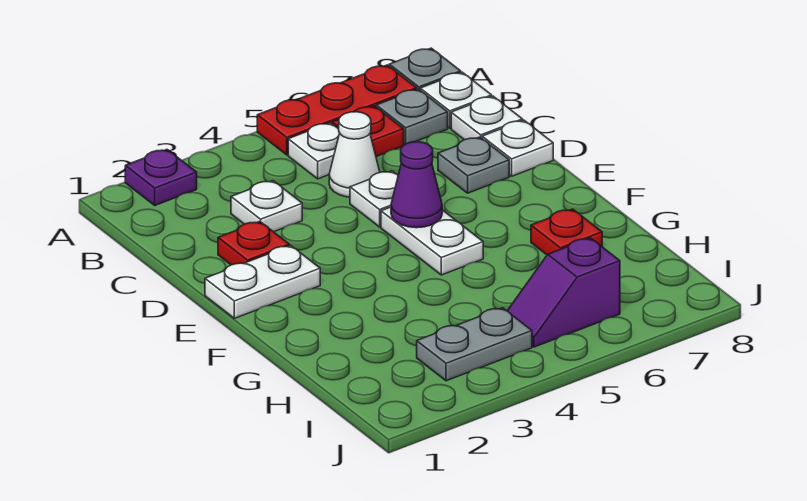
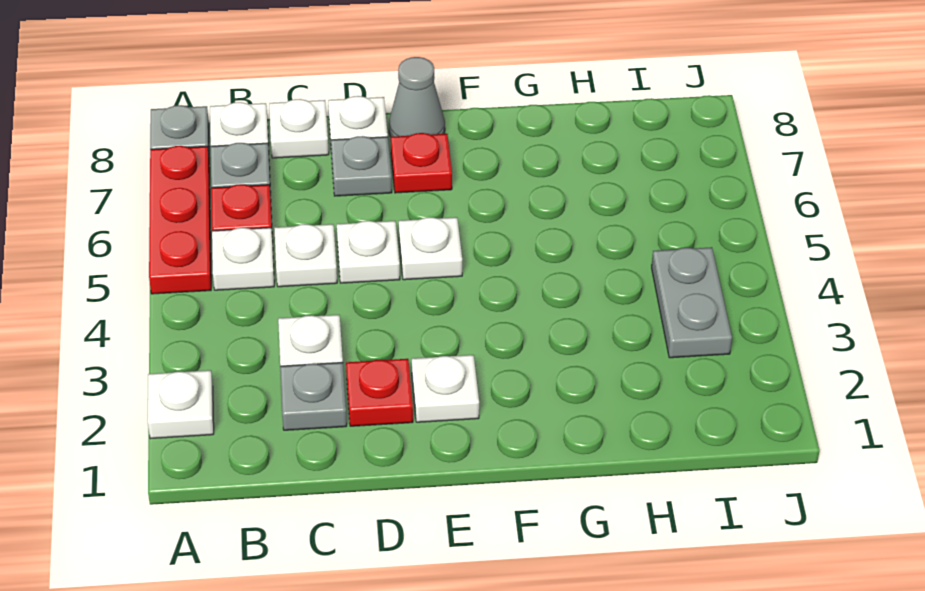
purple plate A2 level 1 -> white plate A2 level 1
none -> grey plate C2 level 1
white cone C5 level 1 -> white plate C5 level 1
white plate E1:E2 level 1 -> white plate E2 level 1
white plate E5:F5 level 1 -> white plate E5 level 1
purple cone E5 level 2 -> none
none -> grey cone E8 level 1
red plate G7 level 1 -> red plate E7 level 1
purple slope I5:I6 level 1 top 6 -> none

